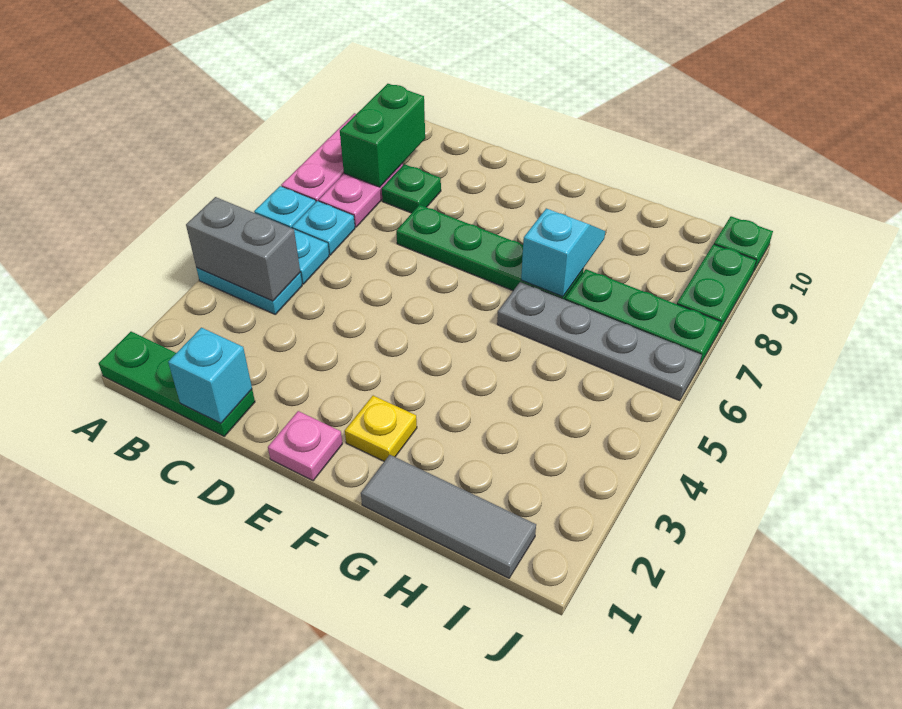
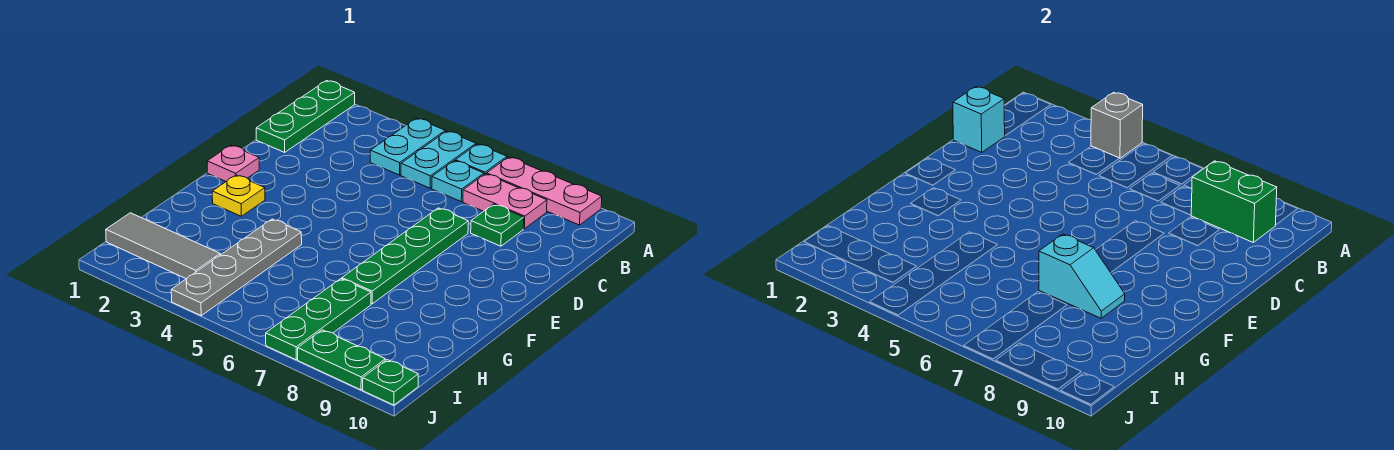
grey brick A4:B4 level 2 -> grey brick A4 level 2
grey tile G1:I1 level 1 -> grey tile I1:I3 level 1
grey plate G6:J6 level 1 -> grey plate G4:J4 level 1

